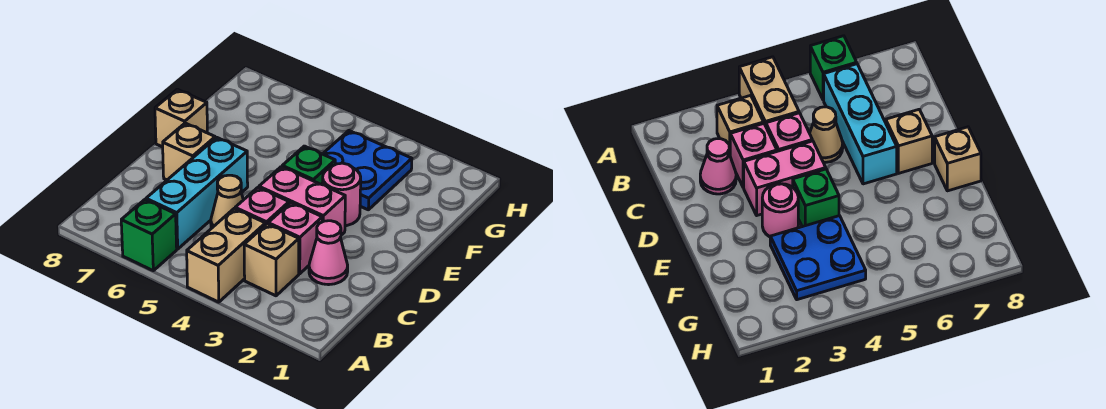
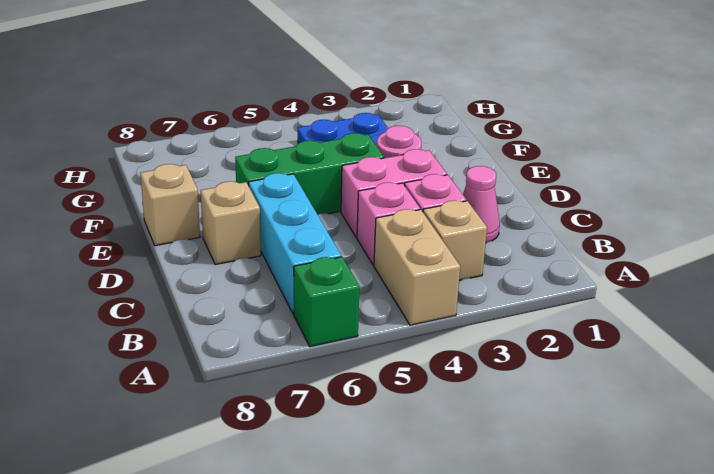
tan cone C5 level 1 -> none
green brick E4 level 1 -> green brick E4:E6 level 1

